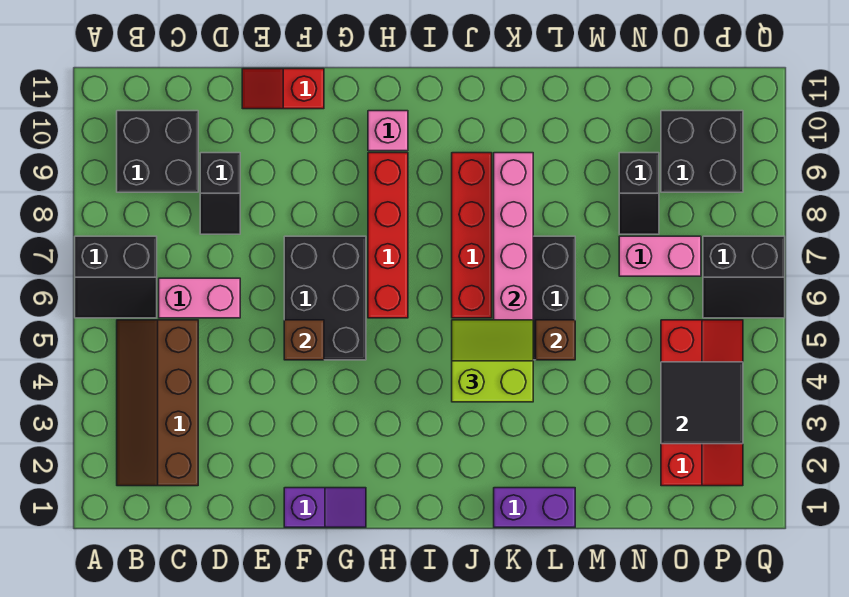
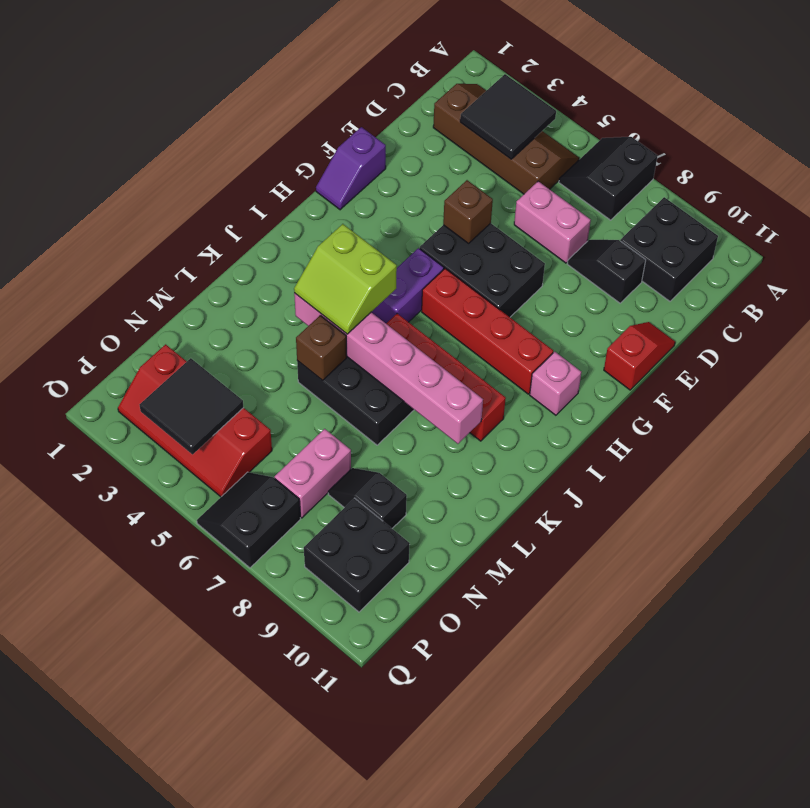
none -> black tile B3:C4 level 2
pink brick C6:D6 level 1 -> pink brick D6:D7 level 1
lime slope J4:K5 level 3 top 4 -> lime slope J4:K5 level 3 top J
purple brick K1:L1 level 1 -> purple brick H5:I5 level 1

